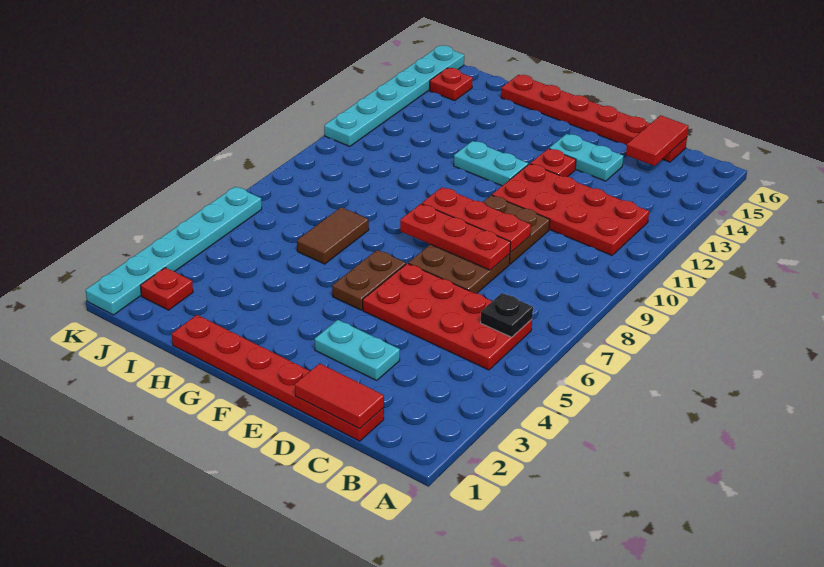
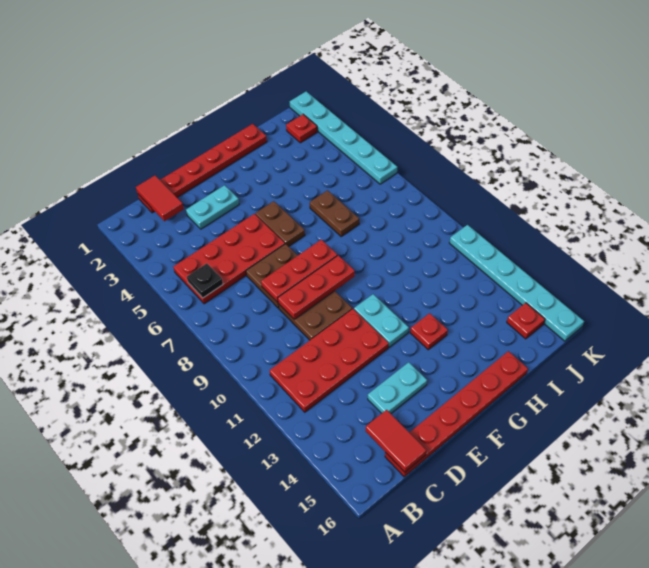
red tile C1:D1 level 2 -> red tile C1:C2 level 2
red plate E13 level 1 -> red plate G13 level 1
cyan plate F12:G12 level 1 -> cyan plate F11:F12 level 1
brown tile H6:H7 level 1 -> brown plate H6:H7 level 1

